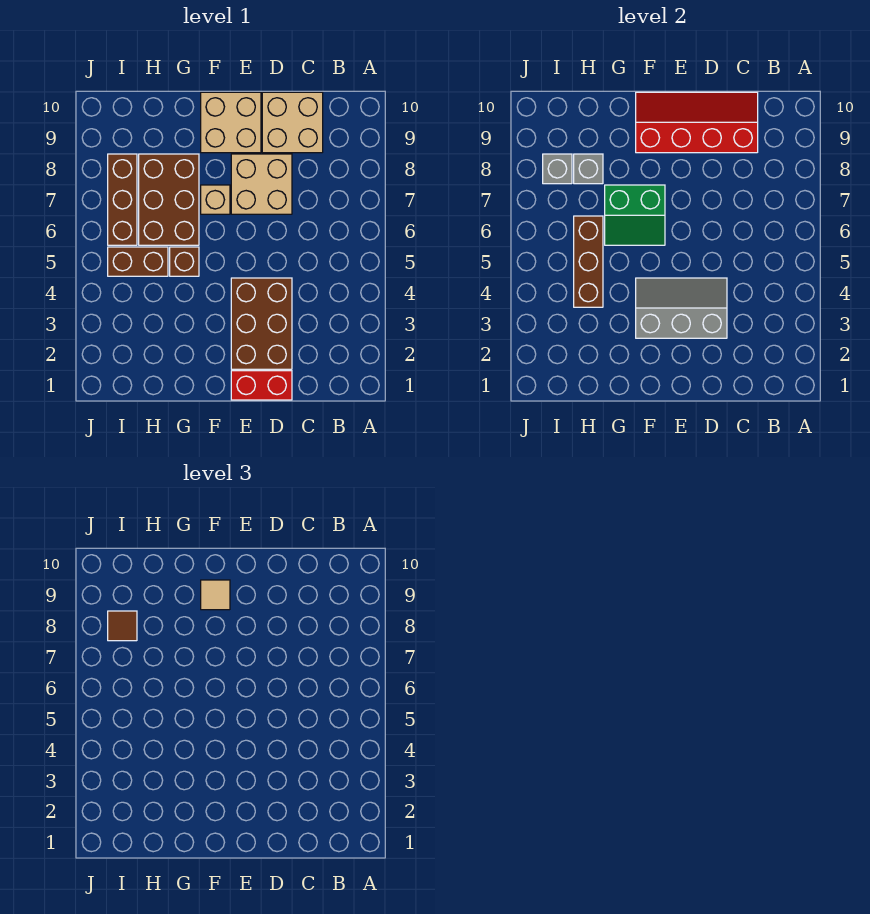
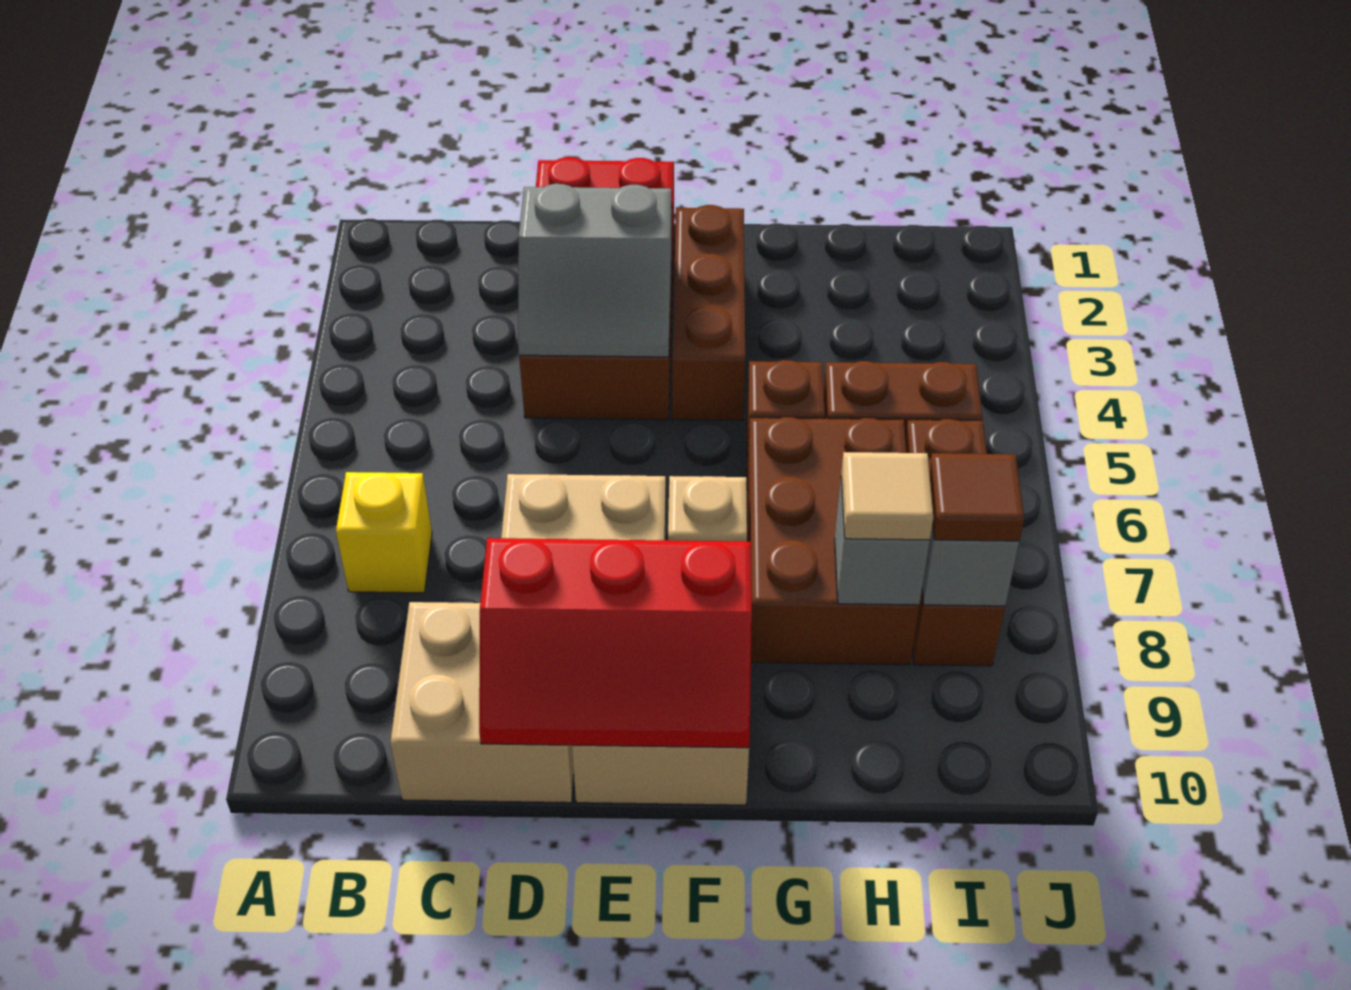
none -> yellow brick B7 level 1
red slope C9:F10 level 2 top 9 -> red slope D9:F10 level 2 top 9
grey slope D3:F4 level 2 top 3 -> grey slope D3:E4 level 2 top 3
green slope F6:G7 level 2 top 7 -> none
tan tile F9 level 3 -> tan tile H8 level 3
brown brick H4:H6 level 2 -> brown brick F2:F4 level 1

